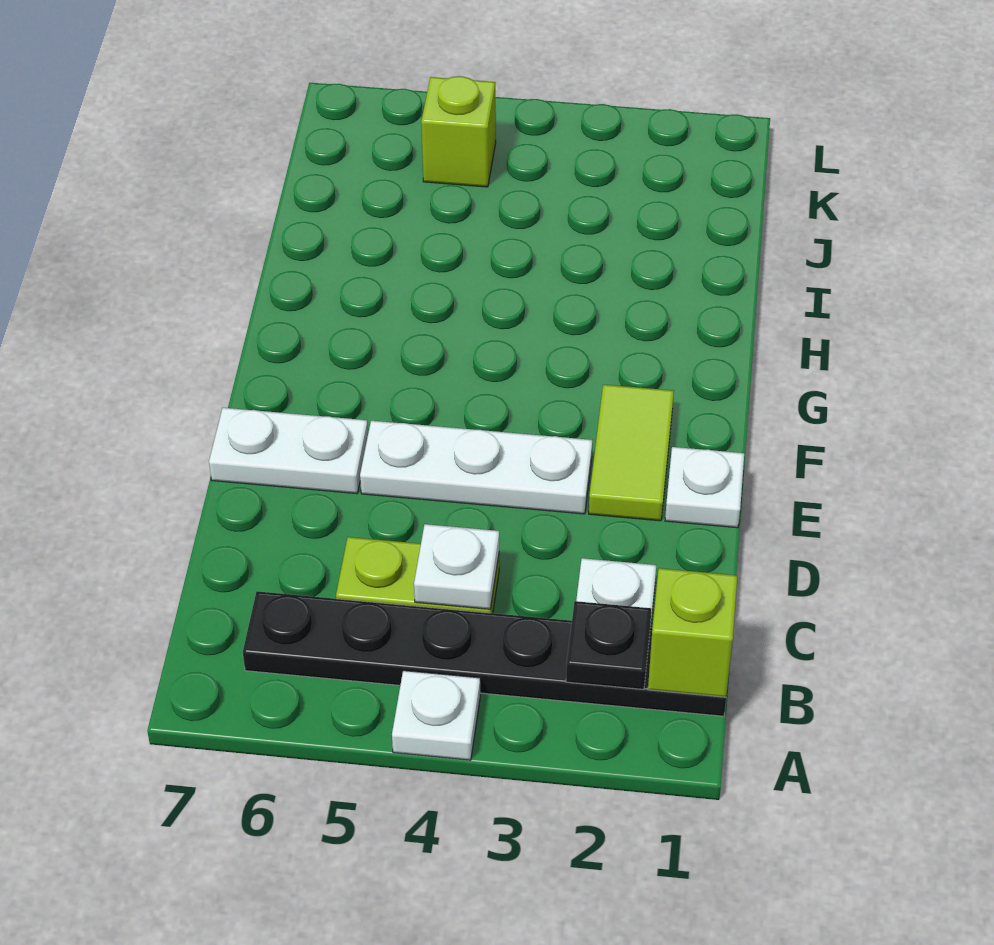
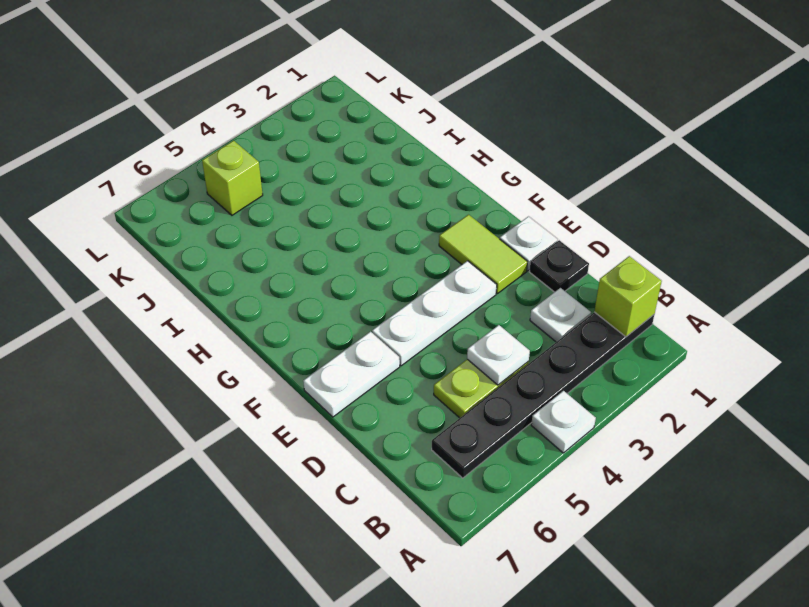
black plate B2 level 2 -> black plate D1 level 1

